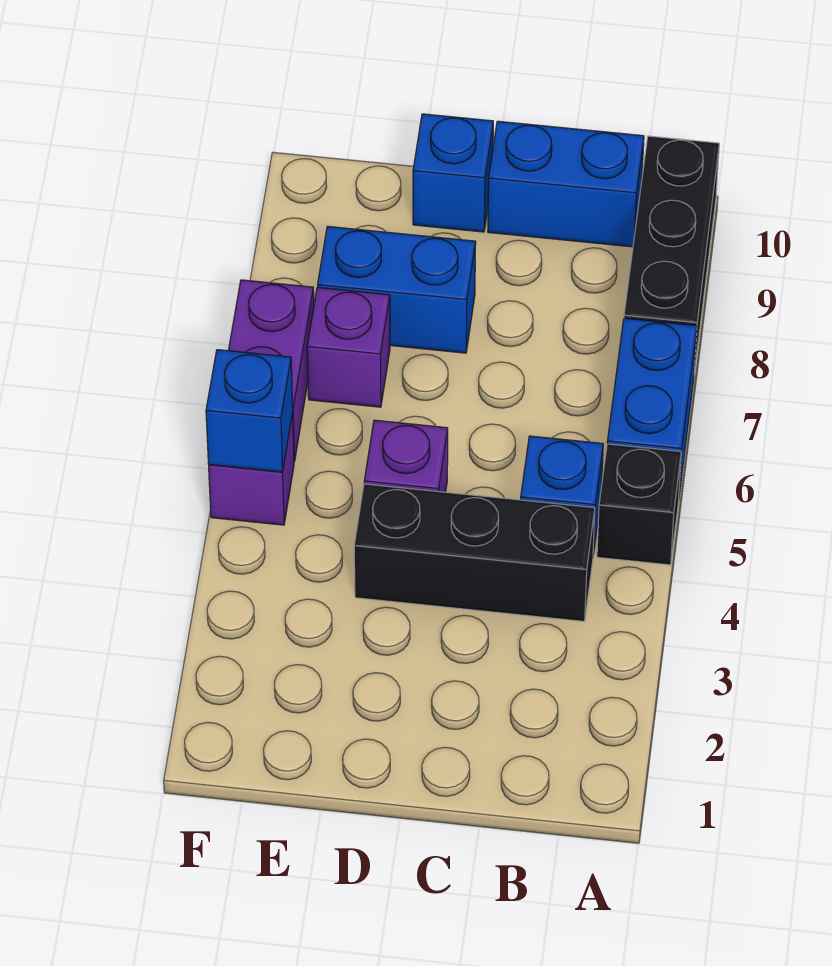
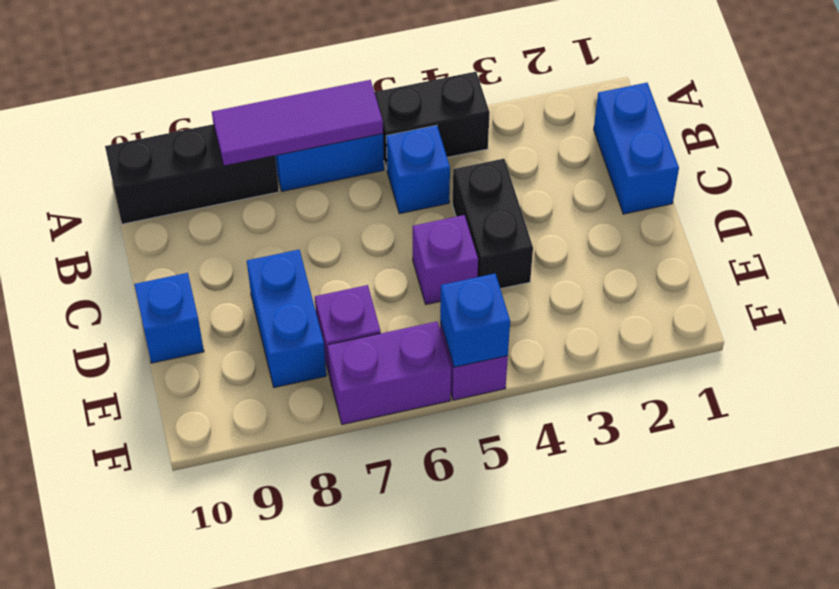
black brick A5 level 1 -> black brick A4:A5 level 1
none -> purple tile A6:A8 level 2
black brick B4:D4 level 1 -> black brick C4:D4 level 1
blue brick B10:C10 level 1 -> blue brick B1:C1 level 1

